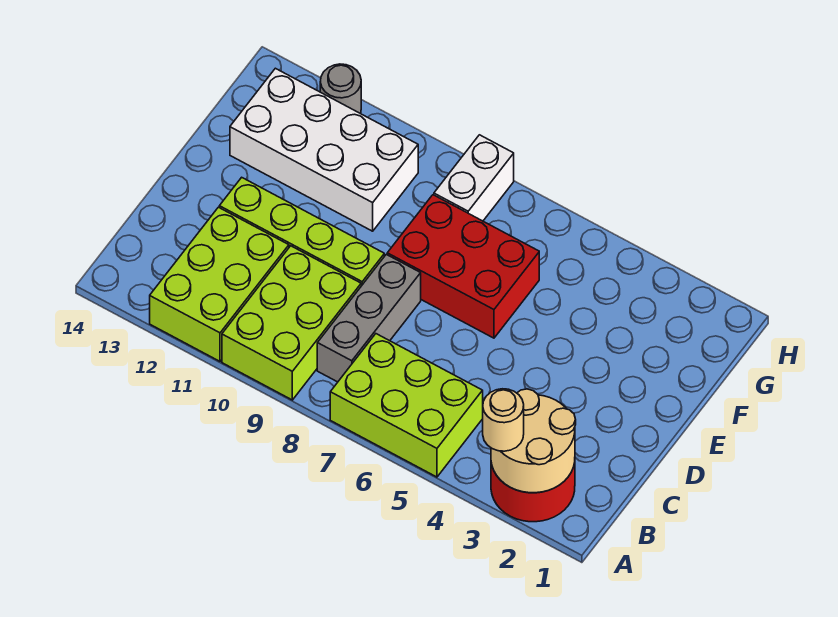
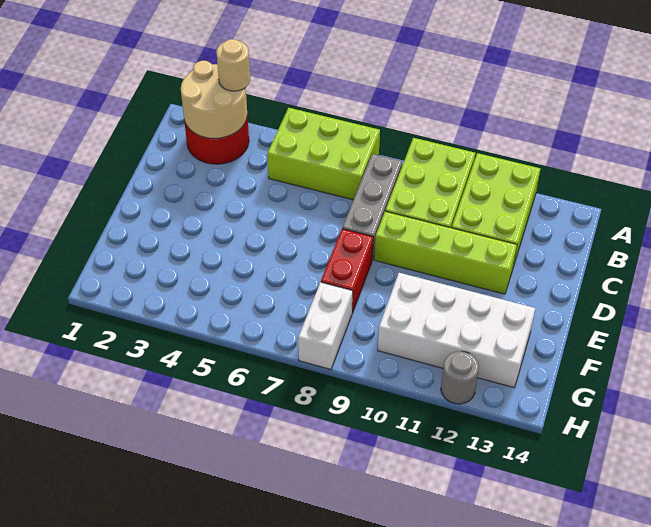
red brick E6:F8 level 1 -> red brick E8:F8 level 1

